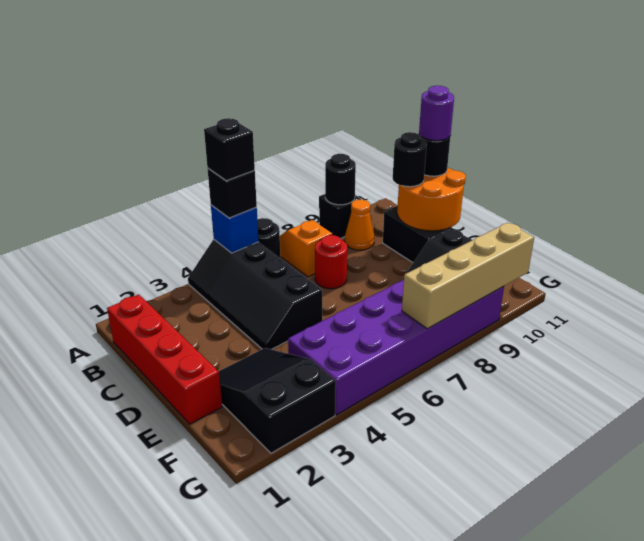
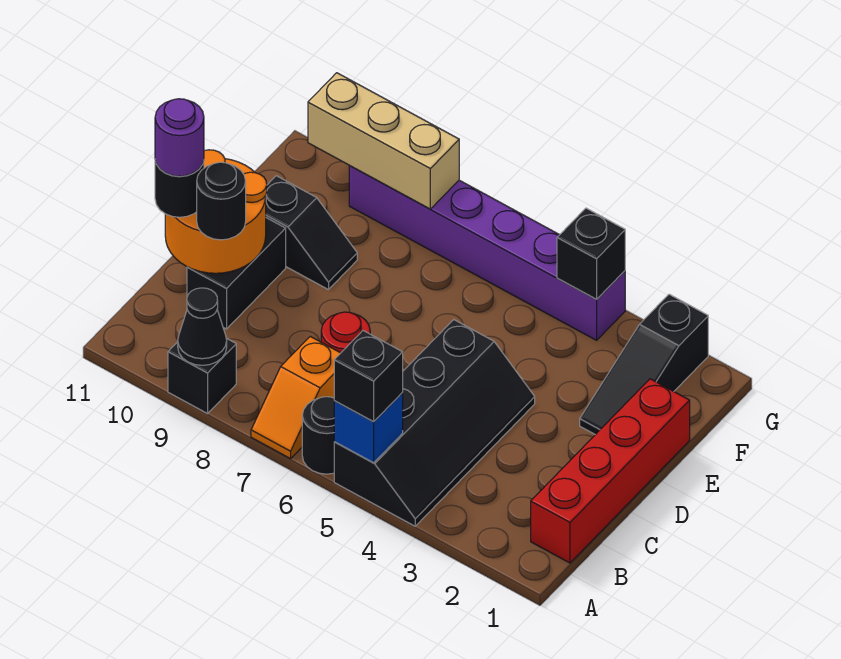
black brick A5 level 4 -> black brick G4 level 2
black round brick A9 level 2 -> black cone A9 level 2
orange cone B9 level 1 -> none
black slope E2:G3 level 1 top G -> black slope E2:G2 level 1 top G
purple brick F4:G9 level 1 -> purple brick G4:G9 level 1
tan brick G7:G10 level 2 -> tan brick G8:G10 level 2

